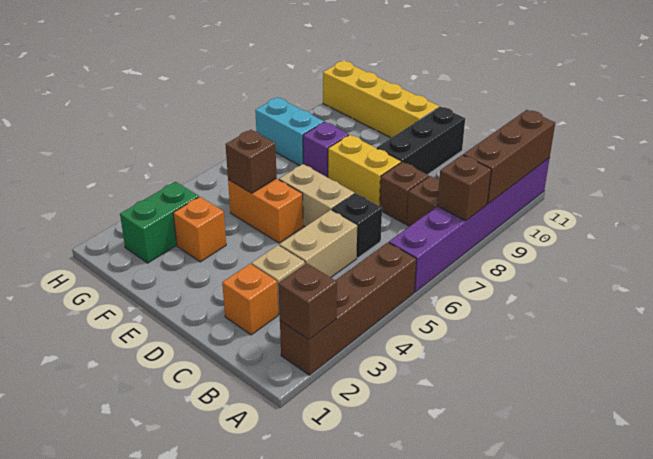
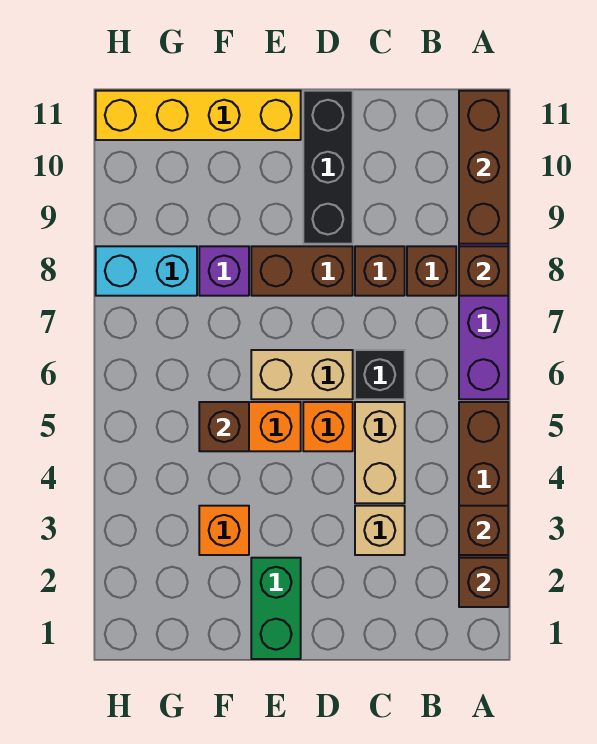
none -> brown brick A3 level 2
orange brick C2 level 1 -> orange brick D5 level 1
yellow brick D8:E8 level 1 -> brown brick D8:E8 level 1
green brick G2:G3 level 1 -> green brick E1:E2 level 1

